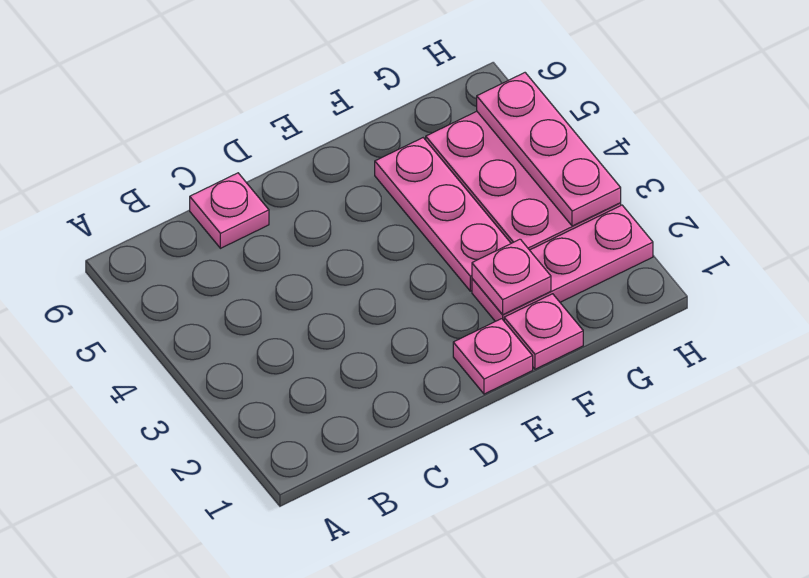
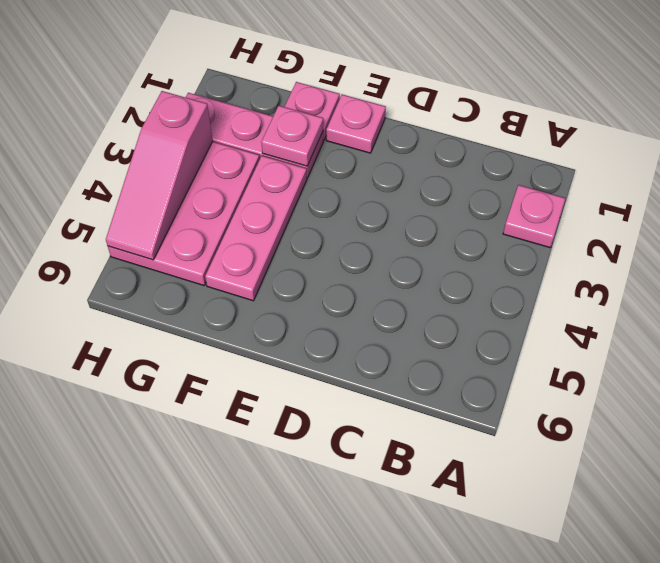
pink plate C6 level 1 -> pink plate A2 level 1
pink plate H3:H5 level 2 -> pink slope H3:H5 level 2 top 3

